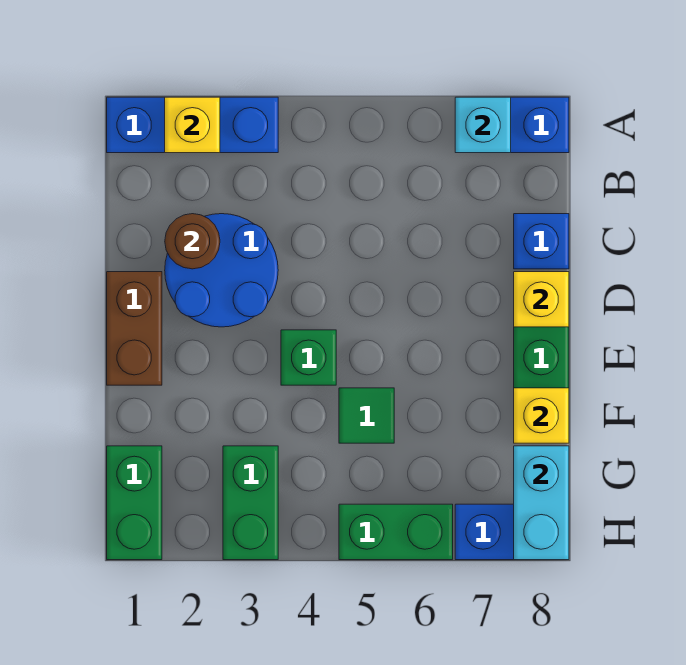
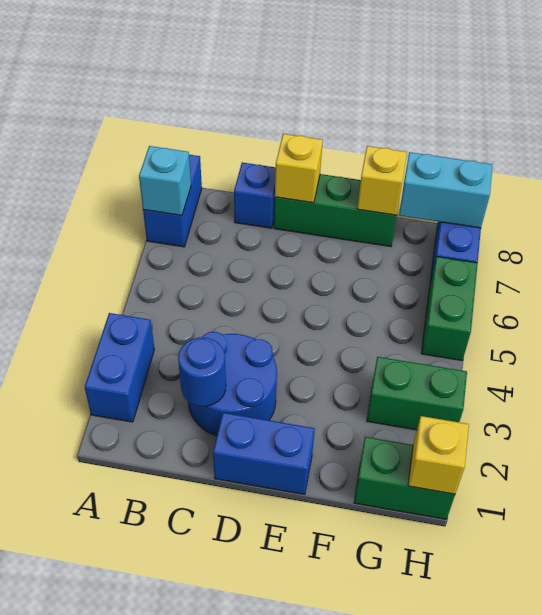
blue brick A1:A3 level 1 -> blue brick A2:A3 level 1
yellow brick A2 level 2 -> yellow brick H1 level 2
brown round brick C2 level 2 -> blue round brick C2 level 2
brown brick D1:E1 level 1 -> blue brick D1:E1 level 1
green brick E4 level 1 -> none
green tile F5 level 1 -> none

